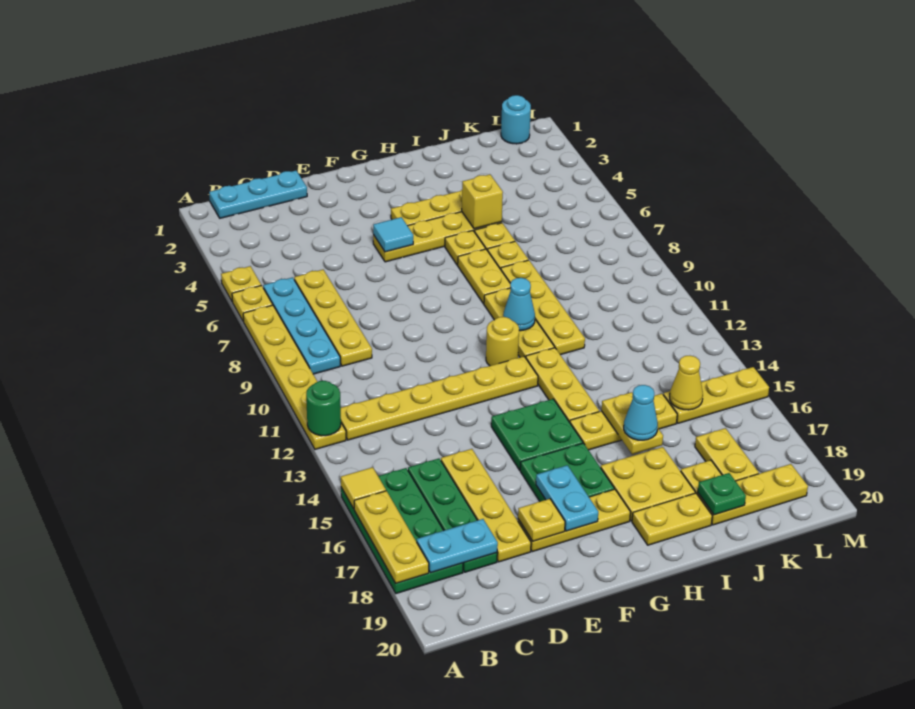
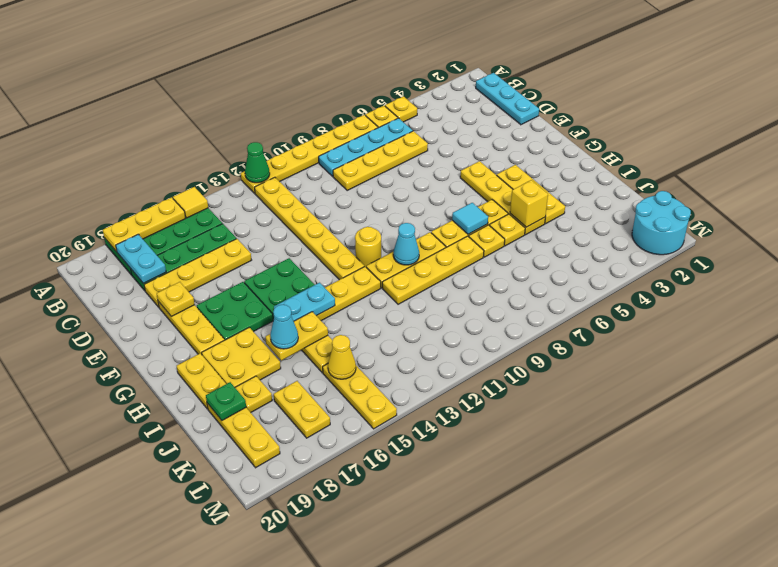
green round brick A12 level 2 -> green cone A12 level 2
cyan tile F5 level 2 -> cyan tile H7 level 2
cyan plate F17:F18 level 2 -> cyan plate H14:H15 level 2
yellow plate K17:K18 level 1 -> yellow plate K17:L17 level 1
cyan round brick L1 level 1 -> cyan round brick L1:M2 level 1

